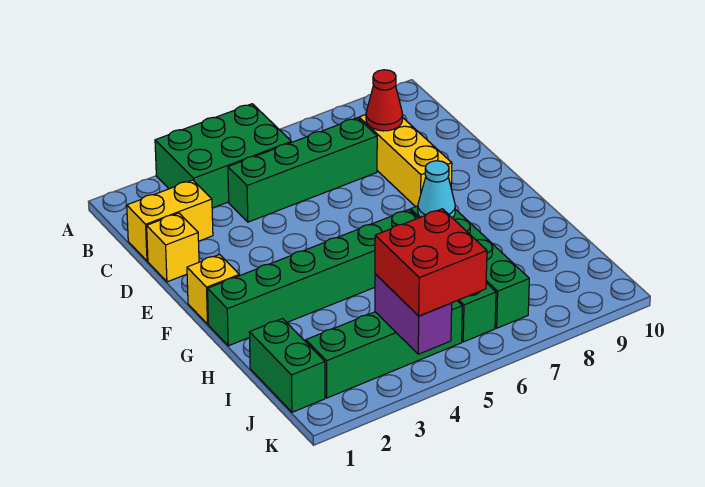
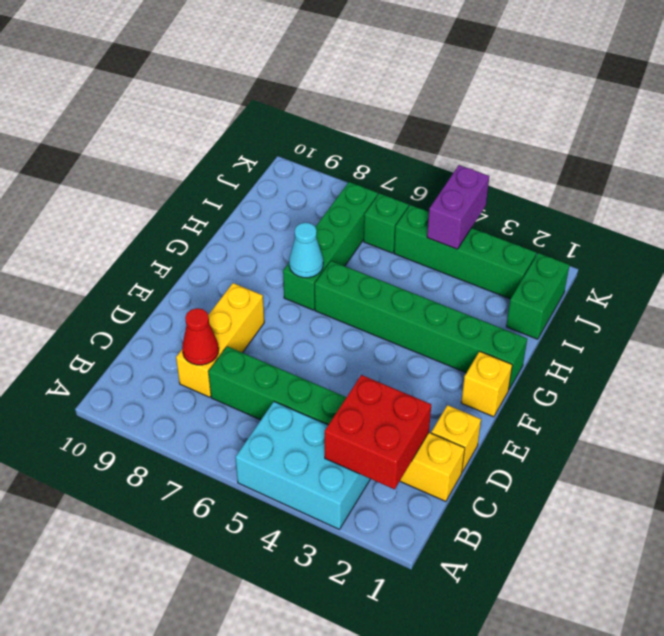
green brick A3:B5 level 1 -> cyan brick A3:B5 level 1
red brick J4:K5 level 3 -> red brick B2:C3 level 2

